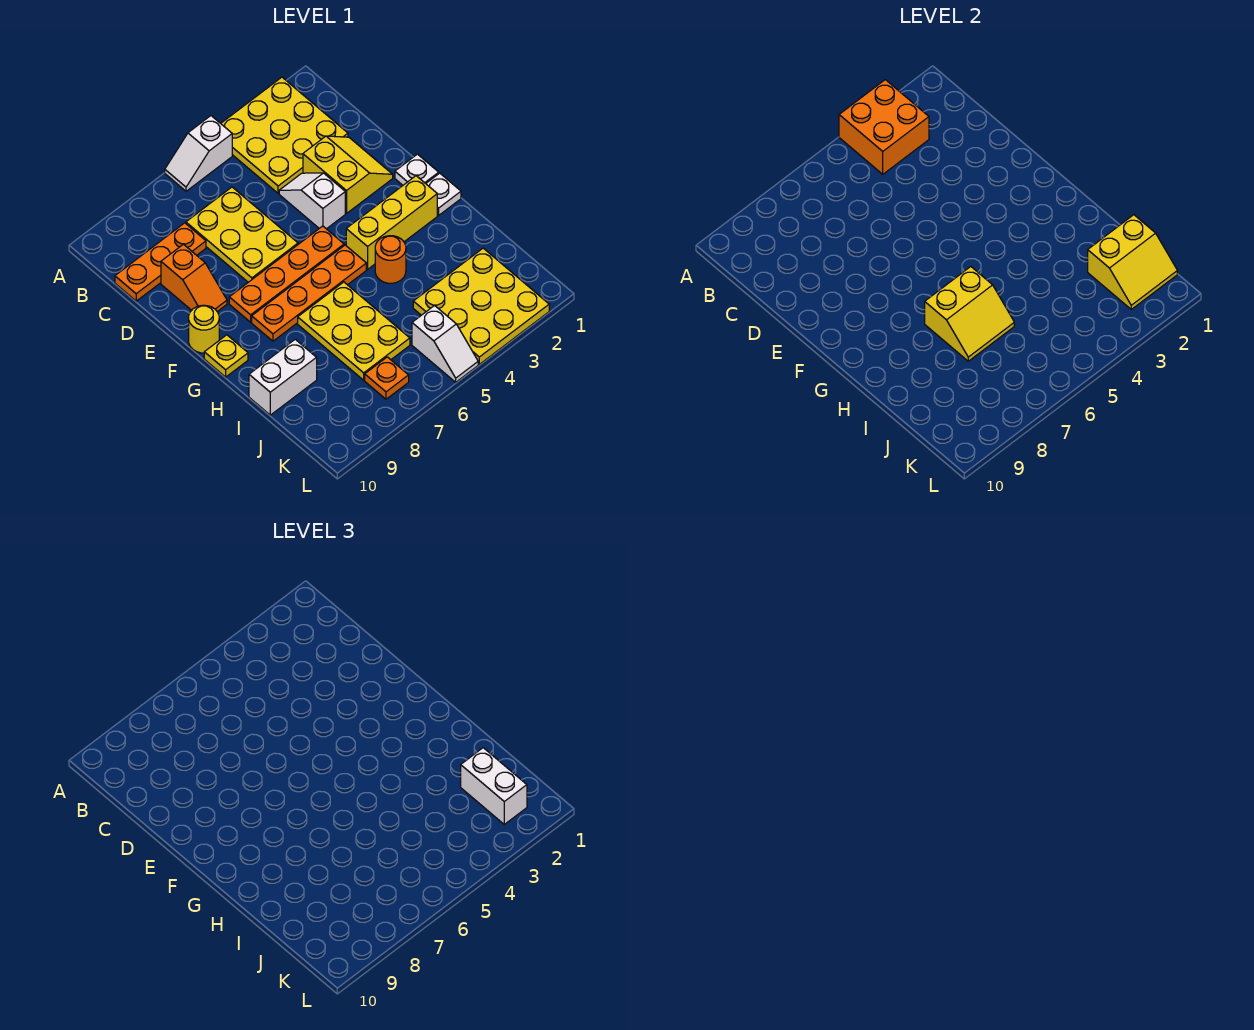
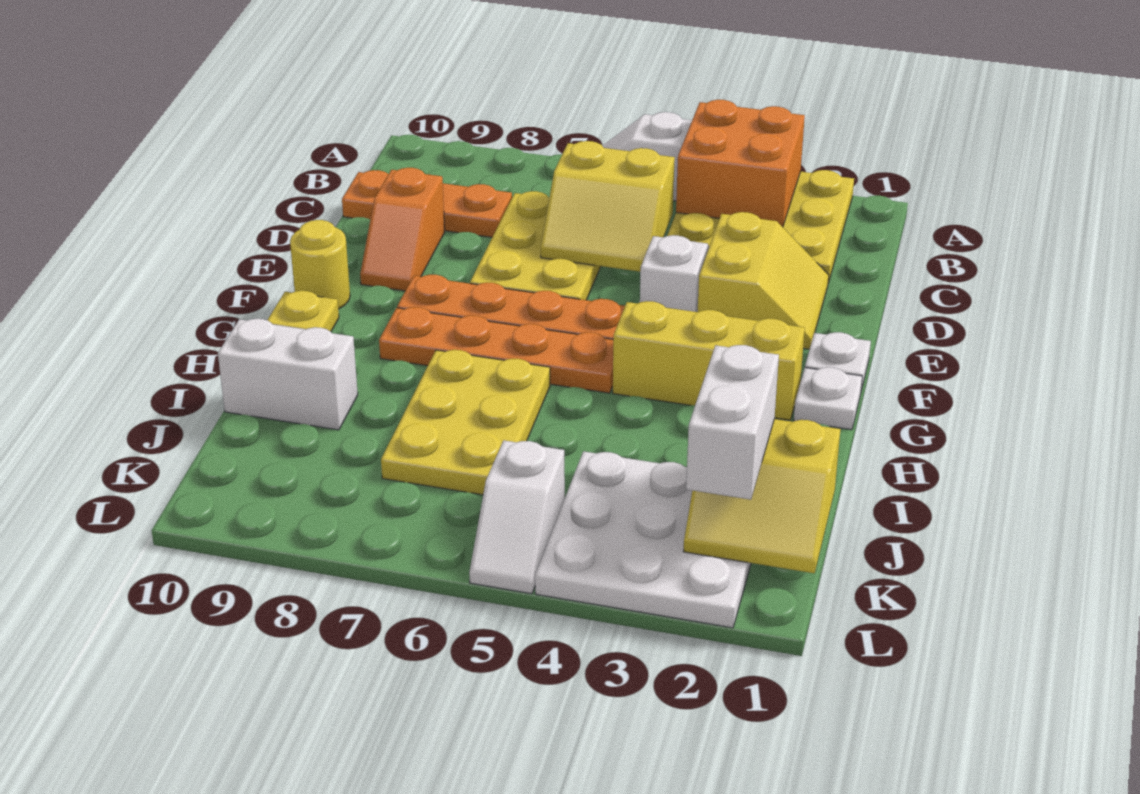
orange round brick H4 level 1 -> none
yellow slope H6:I7 level 2 top H -> yellow slope C5:D6 level 2 top C
yellow plate J2:L4 level 1 -> white plate J2:L4 level 1
orange plate K7 level 1 -> none

